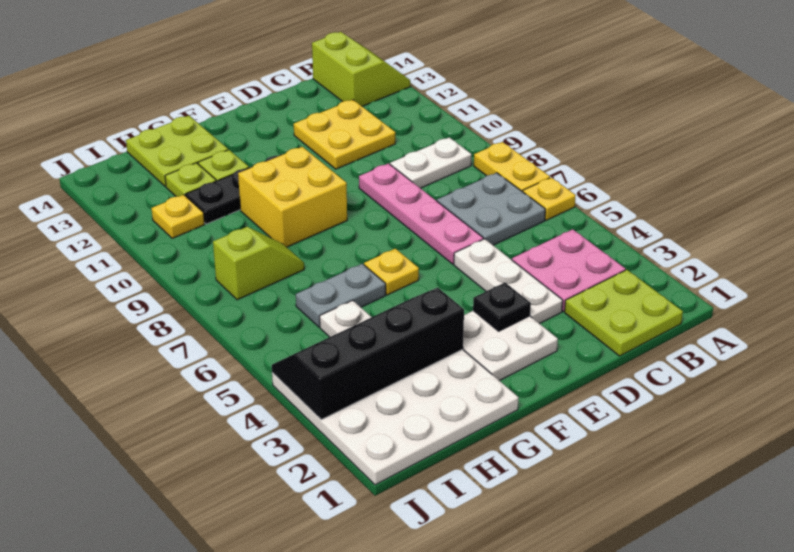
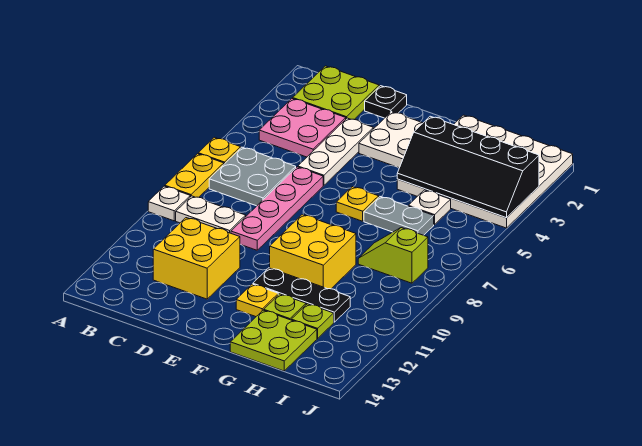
none -> white plate A9 level 1
lime slope A13:B14 level 1 top B -> none
yellow plate C11:D12 level 1 -> yellow brick C11:D12 level 1
black plate E3 level 2 -> black plate D1 level 1
yellow plate I11 level 1 -> yellow plate F12 level 1

